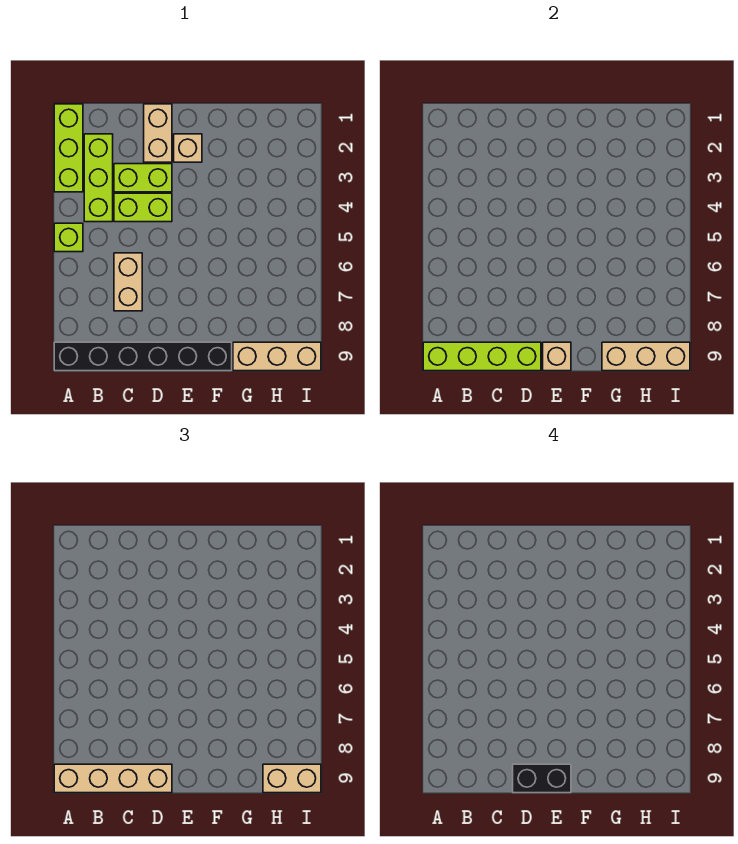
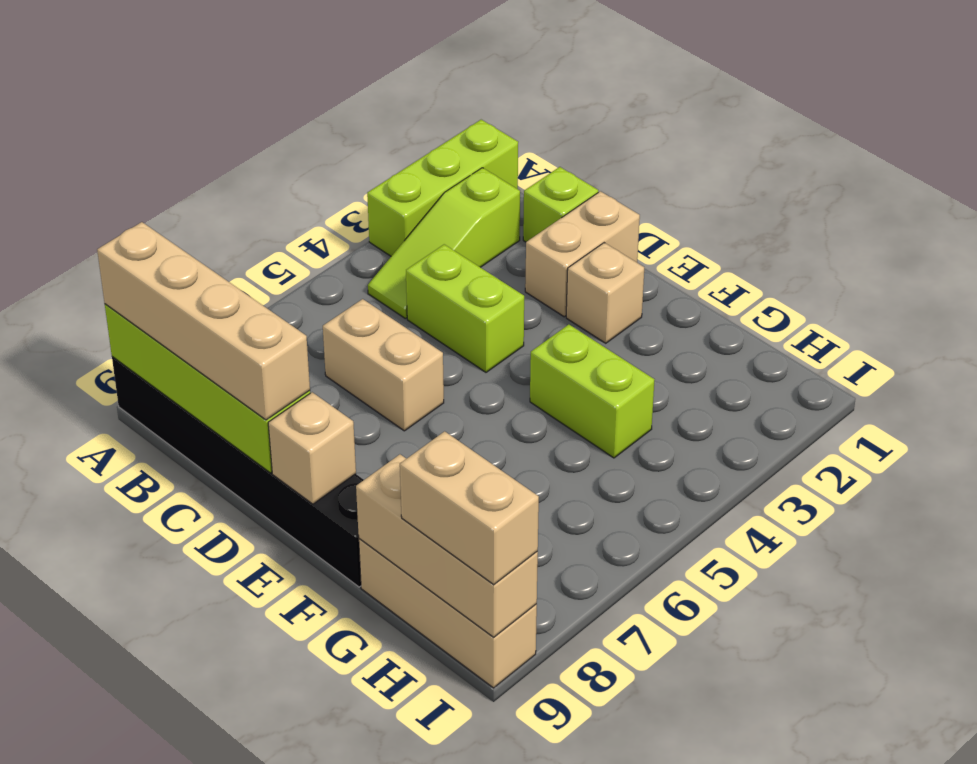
lime brick A5 level 1 -> lime brick C1 level 1
lime brick B2:B4 level 1 -> lime slope B2:B4 level 1 top 2
lime brick C3:D3 level 1 -> lime brick F4:G4 level 1
tan brick C6:C7 level 1 -> tan brick C6:D6 level 1
black brick D9:E9 level 4 -> none

